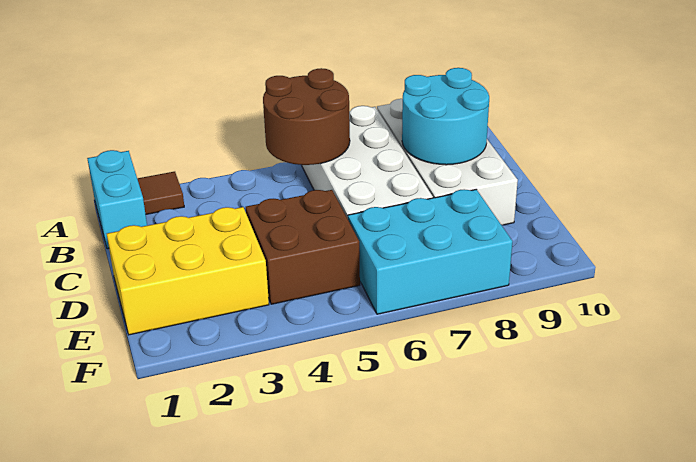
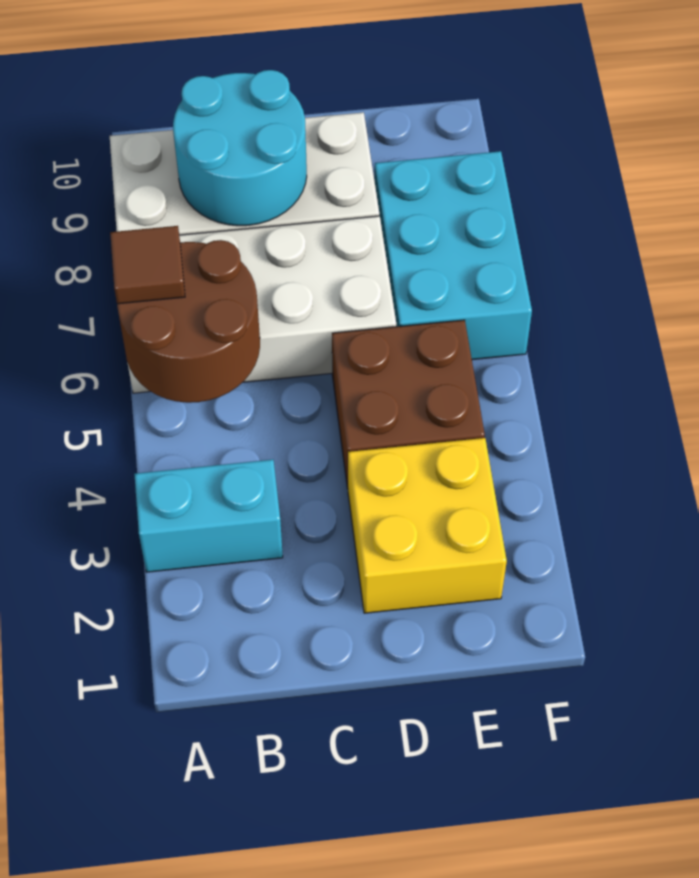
cyan brick A1:B1 level 1 -> cyan brick A3:B3 level 1
brown tile A2 level 1 -> brown tile A6 level 3
yellow brick D1:E3 level 1 -> yellow brick D2:E3 level 1

